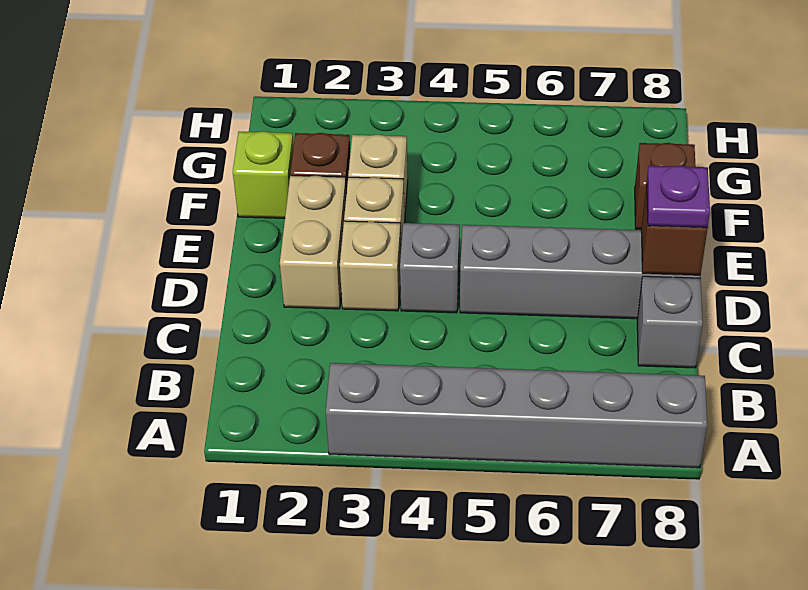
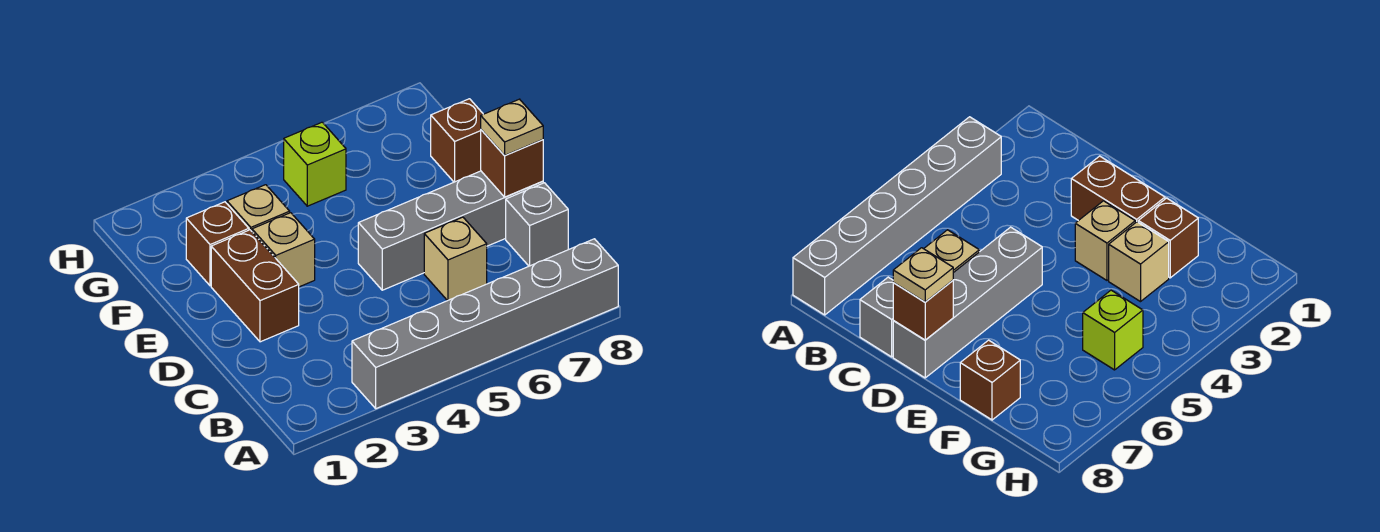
tan brick D2:E2 level 1 -> brown brick D2:E2 level 1
tan brick D3 level 1 -> tan brick C6 level 1
grey brick D4 level 1 -> none
purple plate D8 level 3 -> tan plate D8 level 3
lime brick F1 level 1 -> lime brick G5 level 1

